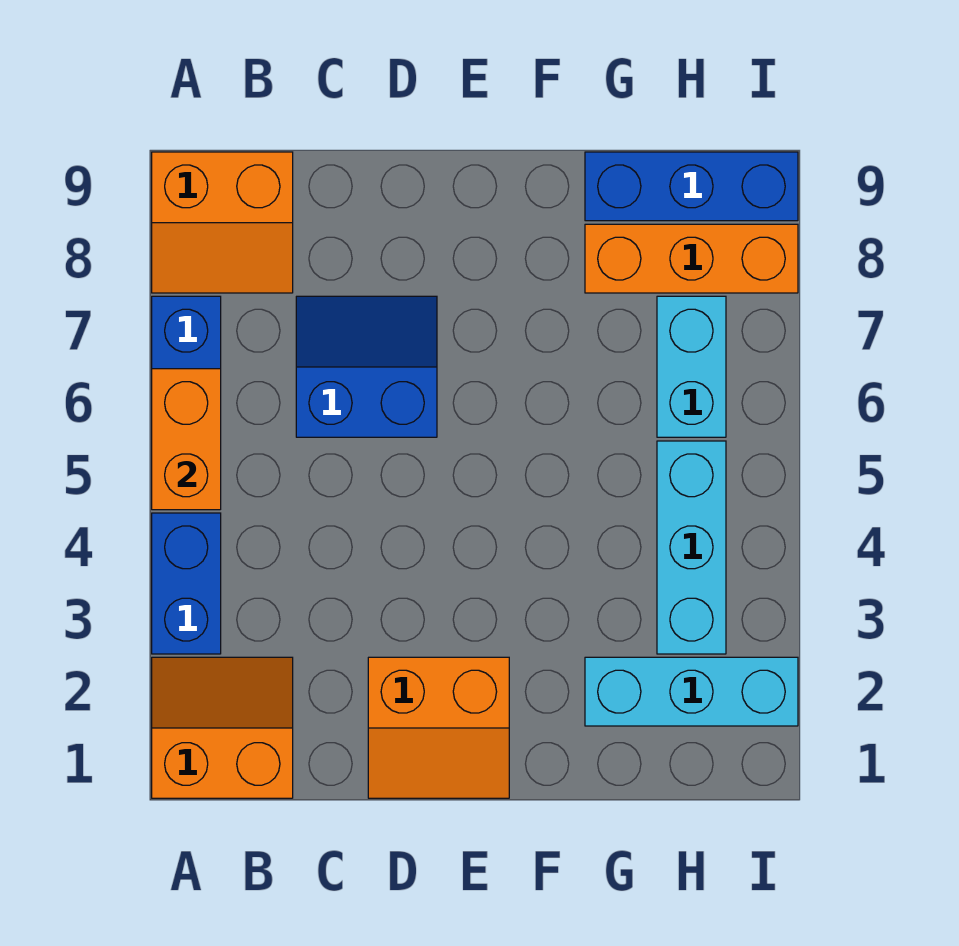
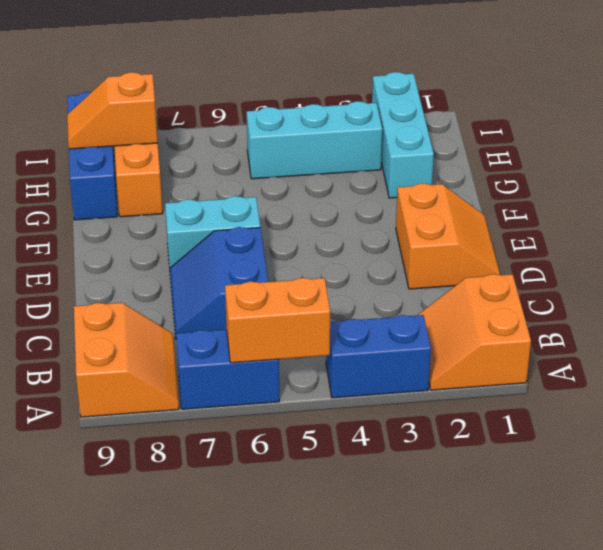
cyan brick H6:H7 level 1 -> cyan brick E6:E7 level 1
none -> orange slope H8:H9 level 2 top 8

